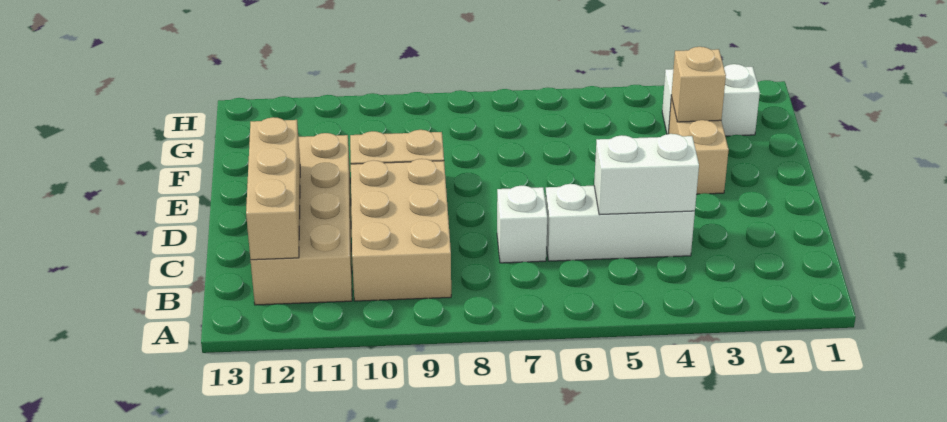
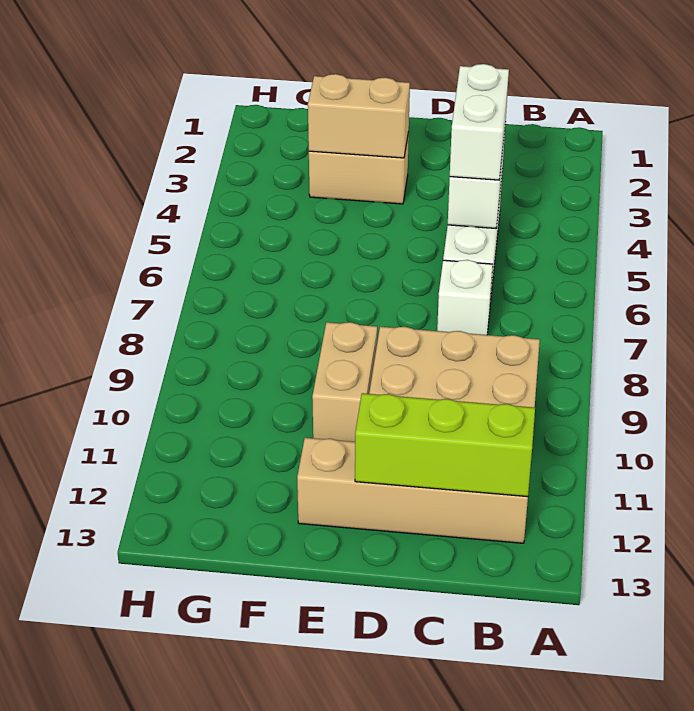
tan brick B11:E12 level 1 -> tan brick B12:E12 level 1
tan brick B12:D12 level 2 -> lime brick B12:D12 level 2
tan brick F3 level 2 -> tan brick E3:F3 level 2
white brick G2:G3 level 1 -> white brick C4:C5 level 3

